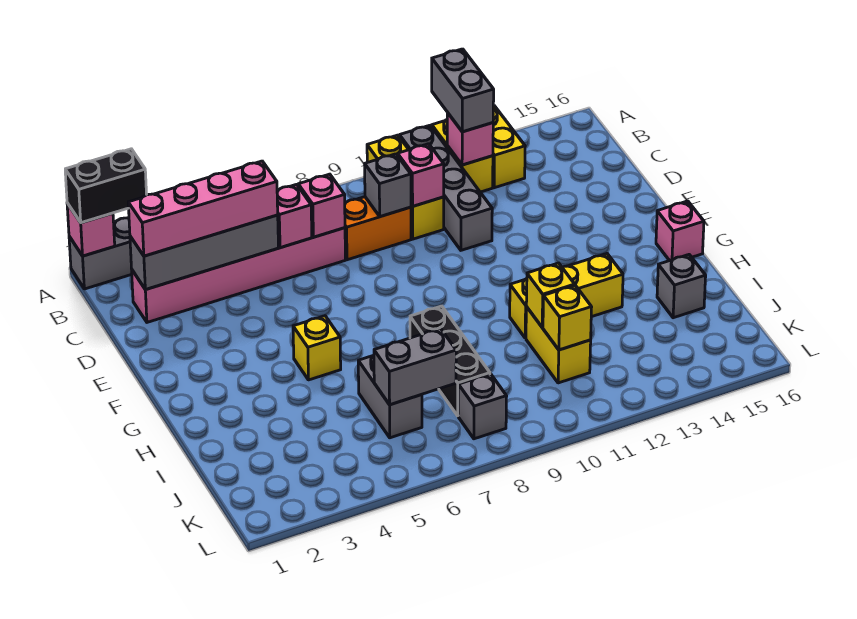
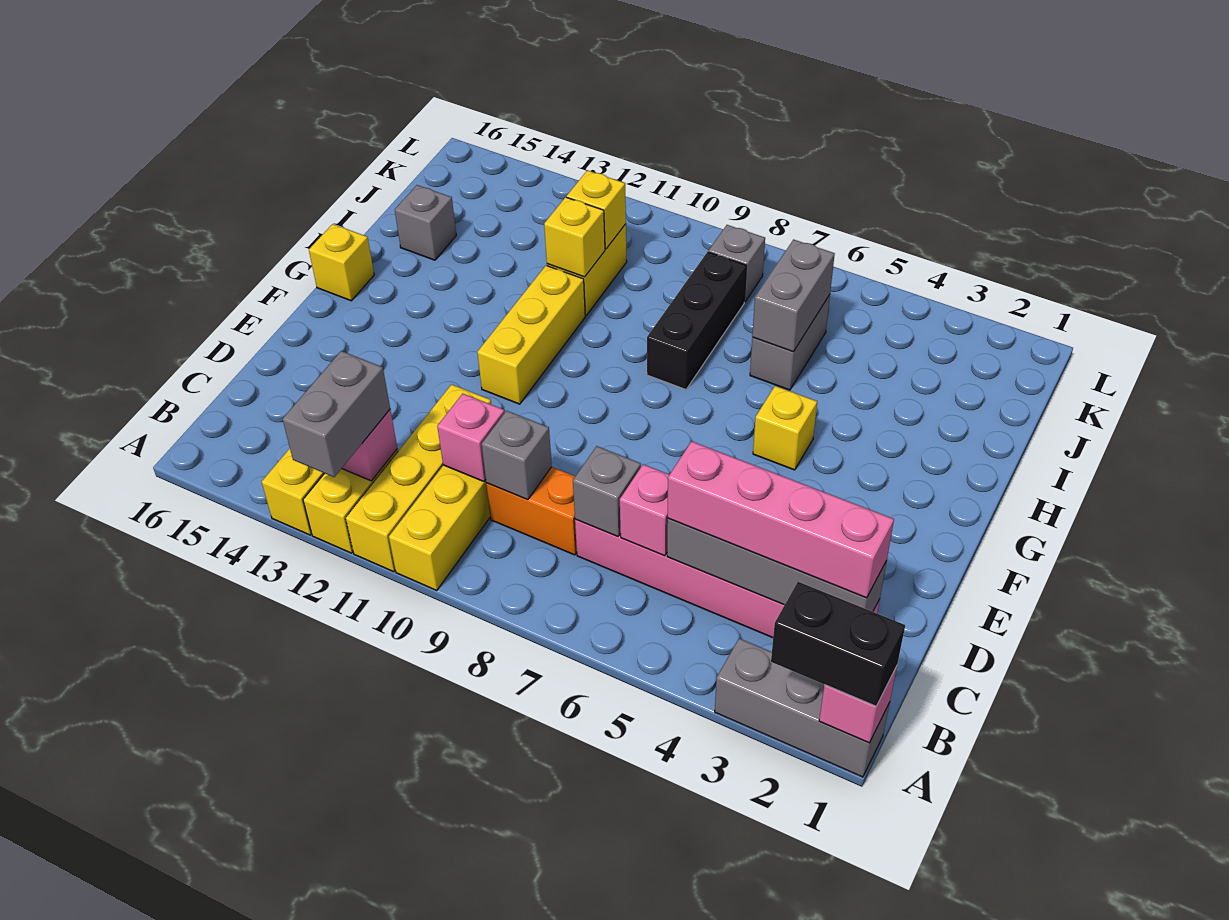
grey brick A11:D11 level 1 -> yellow brick A11:D11 level 1
pink brick C7 level 2 -> grey brick C7 level 2
pink brick G16 level 1 -> yellow brick G16 level 1
yellow brick H11:H13 level 1 -> yellow brick F11:H11 level 1
grey brick J6:J7 level 2 -> grey brick I6:J6 level 2

